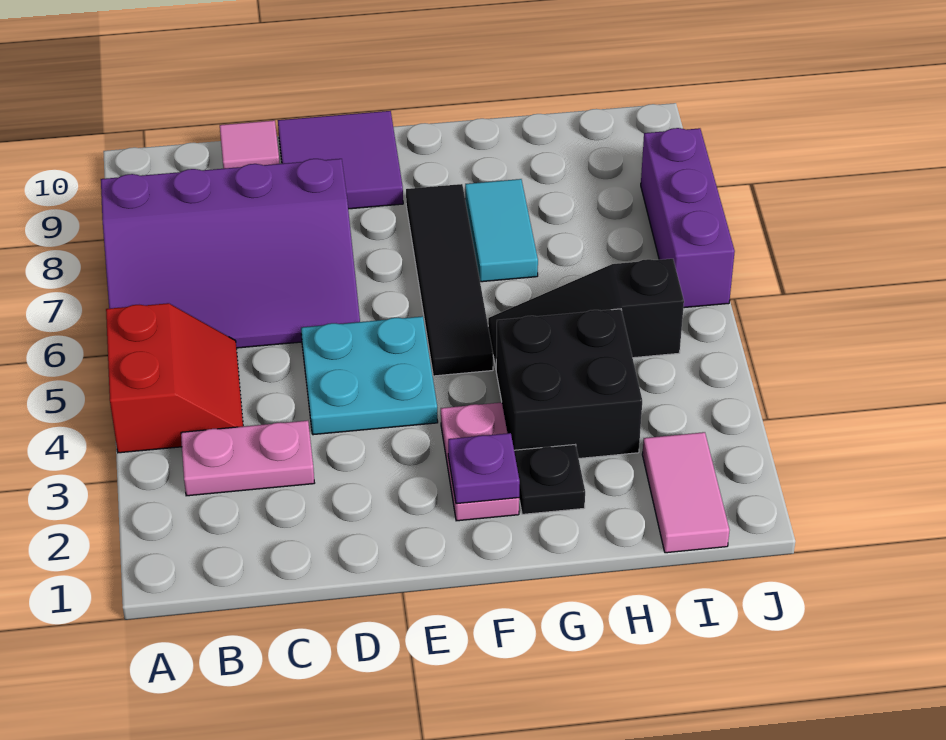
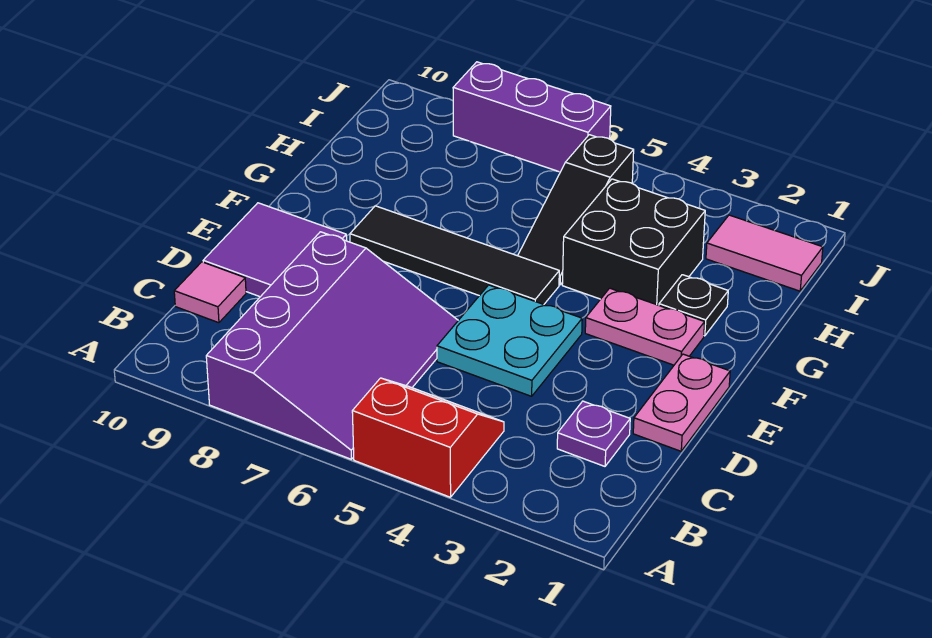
pink plate B3:C3 level 1 -> pink plate D1:E1 level 1
purple plate F2 level 2 -> purple plate C2 level 1
cyan tile G7:G8 level 1 -> none

